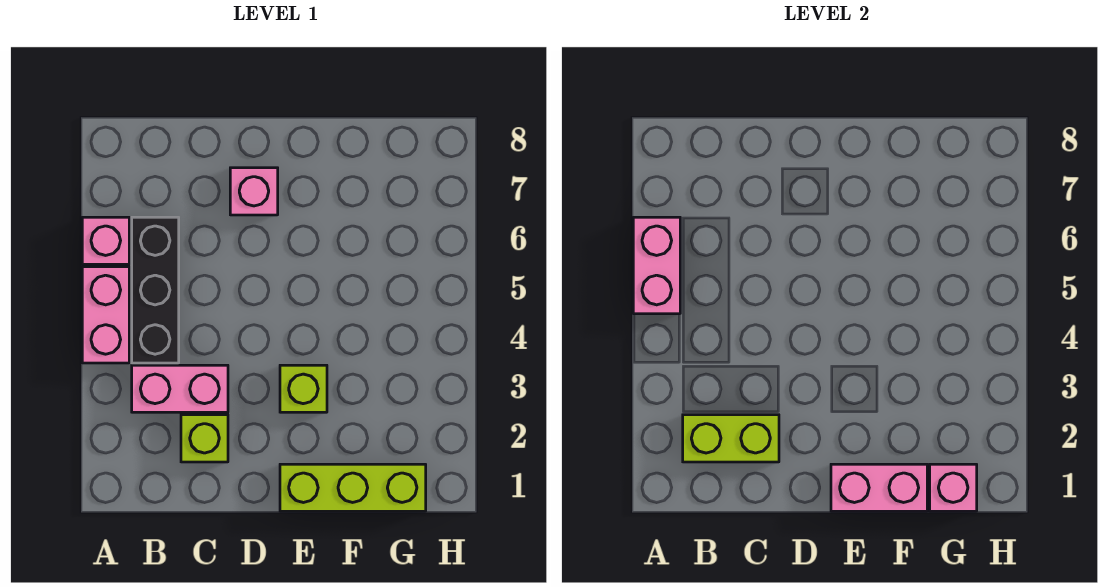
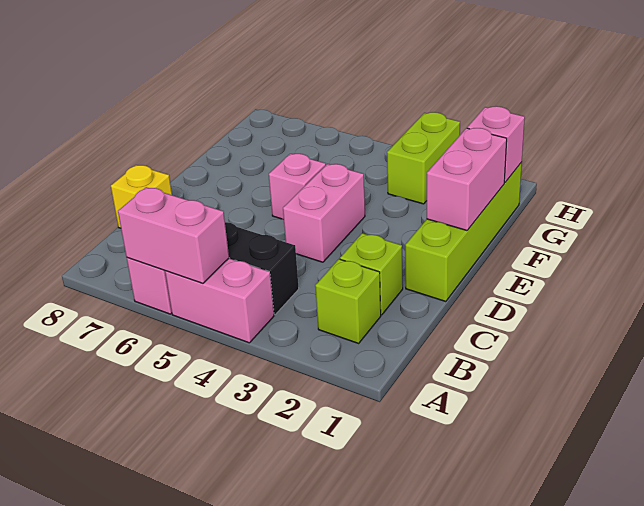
lime brick B2:C2 level 2 -> lime brick G3:H3 level 1
pink brick B3:C3 level 1 -> pink brick D4:E4 level 1
none -> yellow brick C8 level 1
pink brick D7 level 1 -> pink brick E5 level 1
lime brick E1:G1 level 1 -> lime brick D1:G1 level 1
lime brick E3 level 1 -> lime brick B2 level 1

